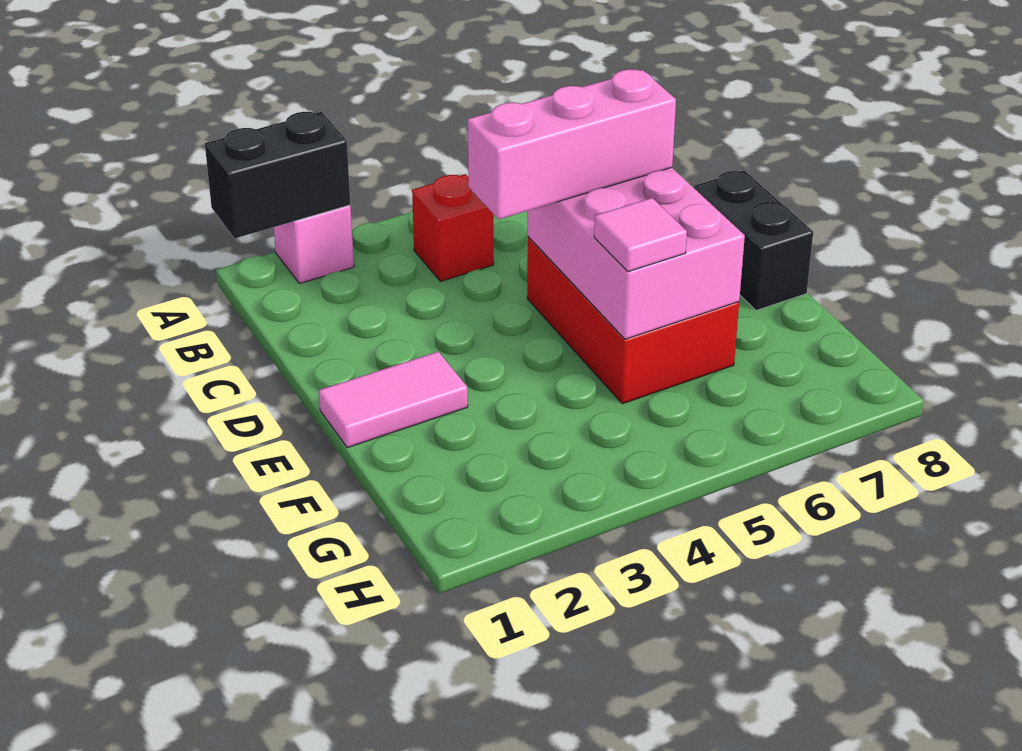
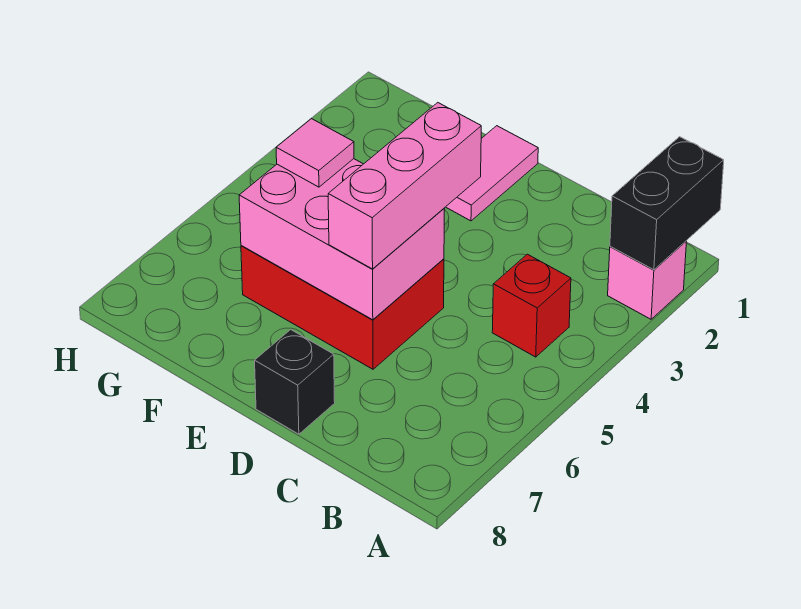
black brick D8:E8 level 1 -> black brick D8 level 1

